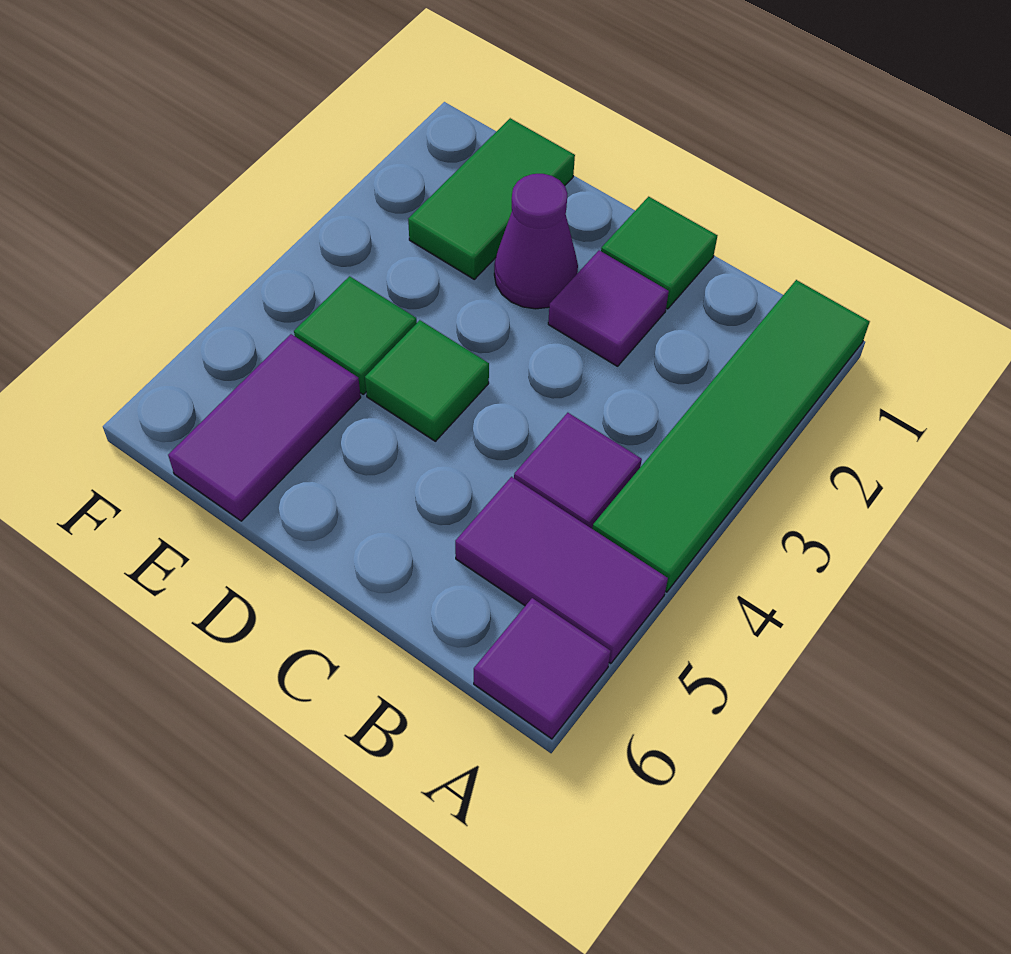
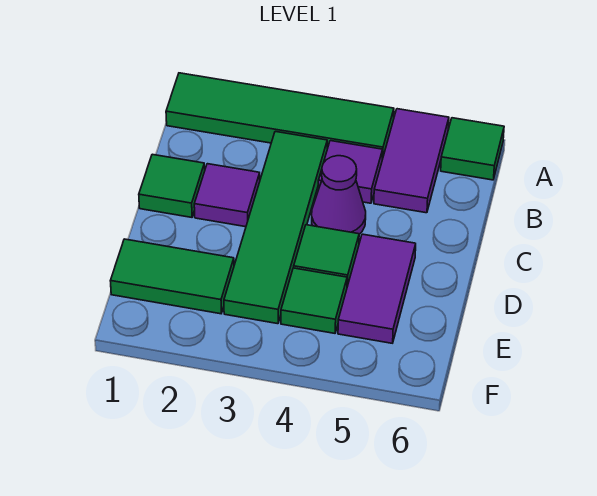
purple tile A6 level 1 -> green tile A6 level 1
none -> green tile B3:E3 level 1
purple cone D2 level 1 -> purple cone C4 level 1
purple tile E5:E6 level 1 -> purple tile D5:E5 level 1

